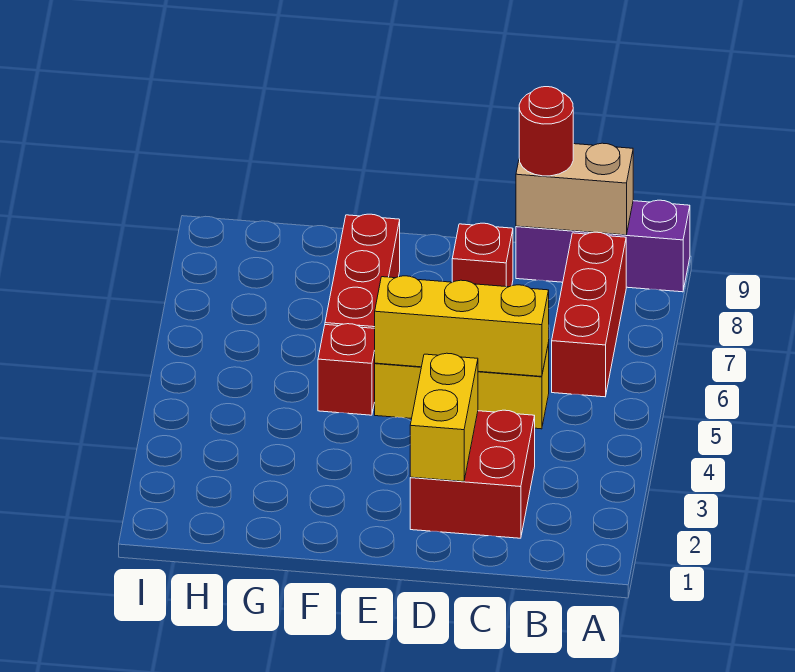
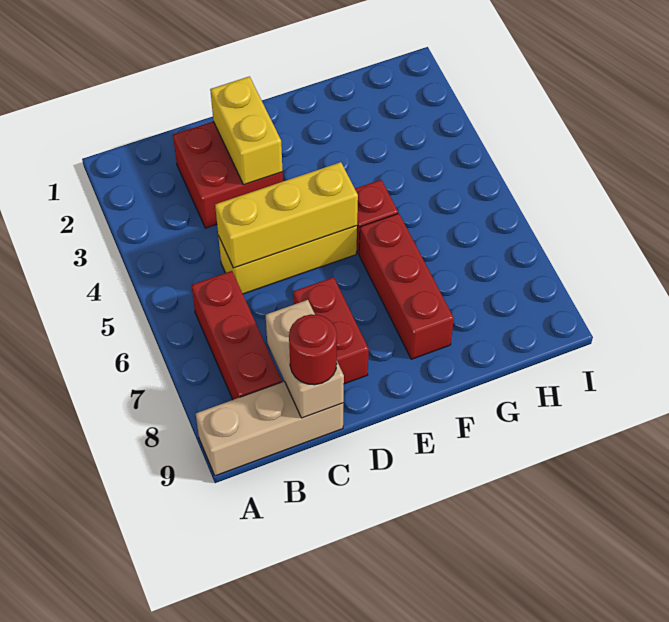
purple brick A9:C9 level 1 -> tan brick A9:C9 level 1
tan brick B9:C9 level 2 -> tan brick C8:C9 level 2
red brick D8 level 1 -> red brick D7:D8 level 1

